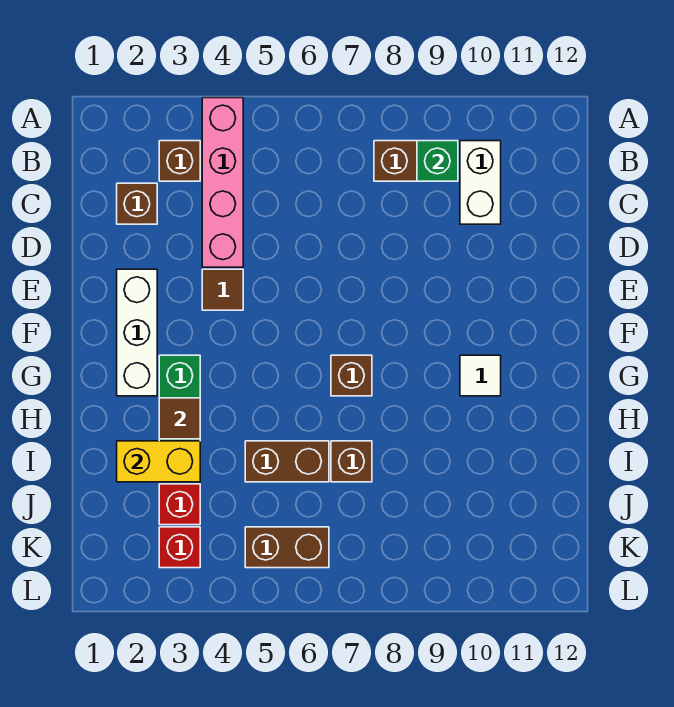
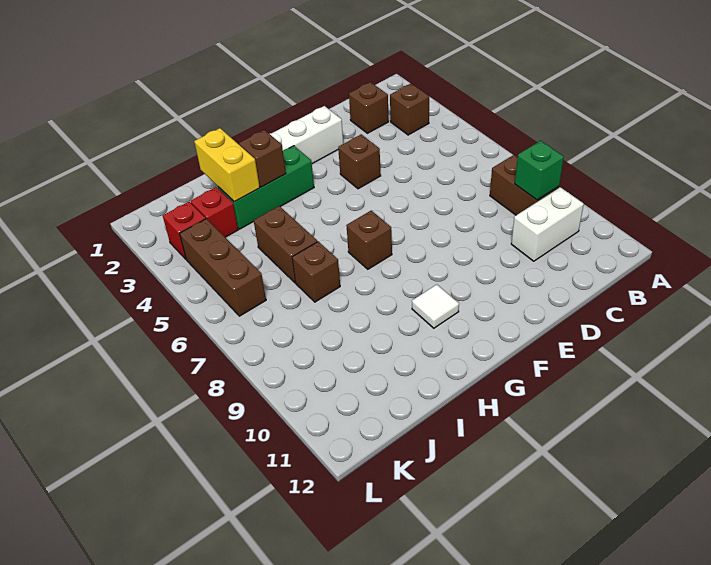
pink brick A4:D4 level 1 -> none
brown tile E4 level 1 -> brown brick E4 level 1
brown tile H3 level 2 -> brown brick H3 level 2
brown brick K5:K6 level 1 -> brown brick K4:K6 level 1

